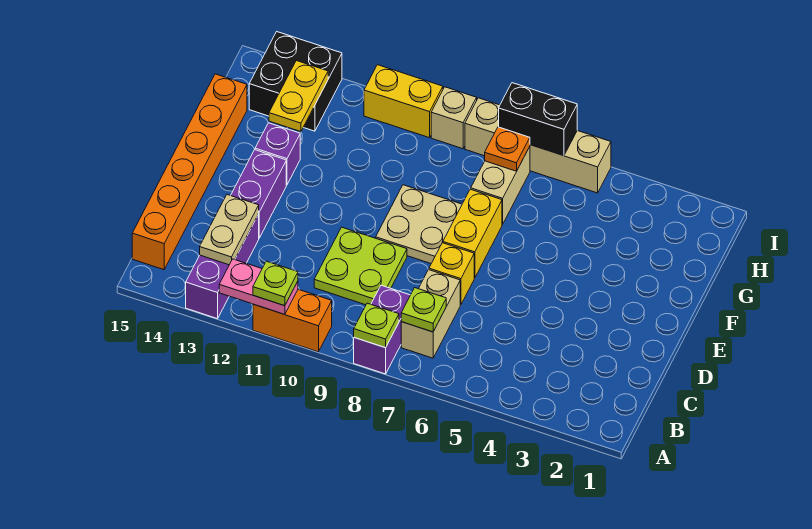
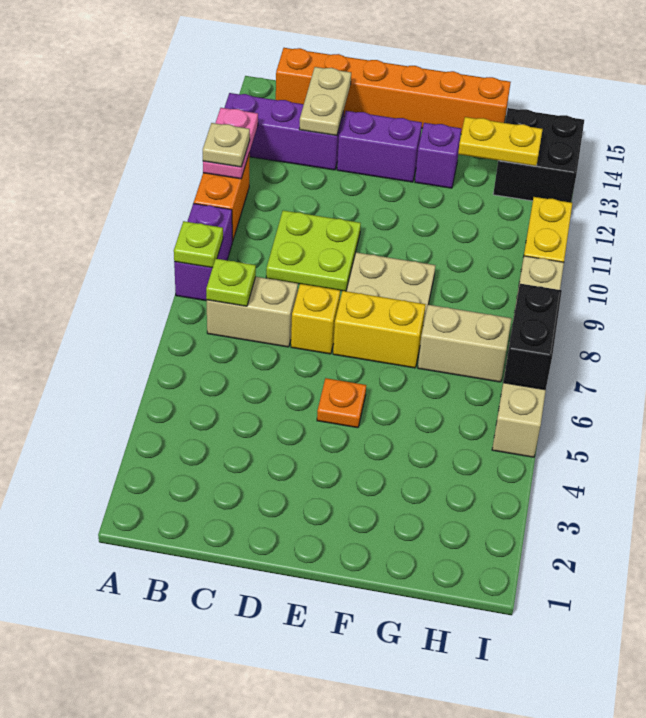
purple brick A8:B8 level 1 -> purple brick A8:A9 level 1
lime plate A11 level 3 -> tan plate A11 level 3
tan plate B13:C13 level 2 -> tan plate C13:C14 level 2
orange plate H7 level 2 -> orange plate E5 level 1

